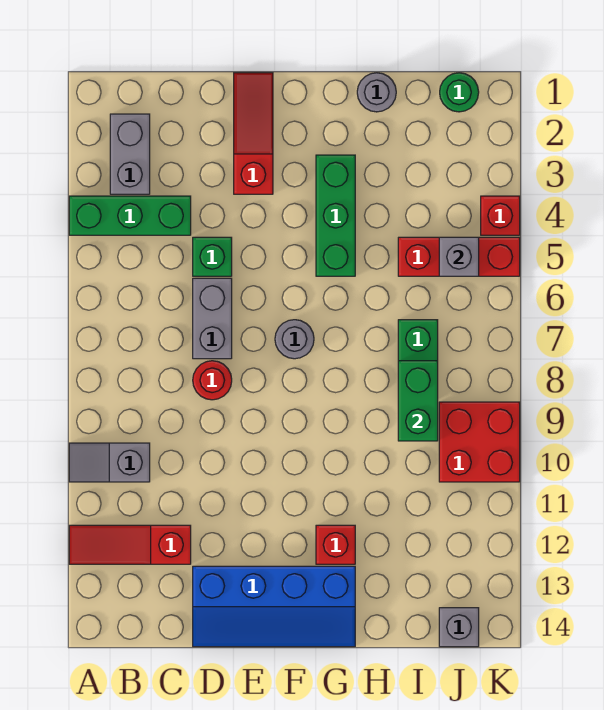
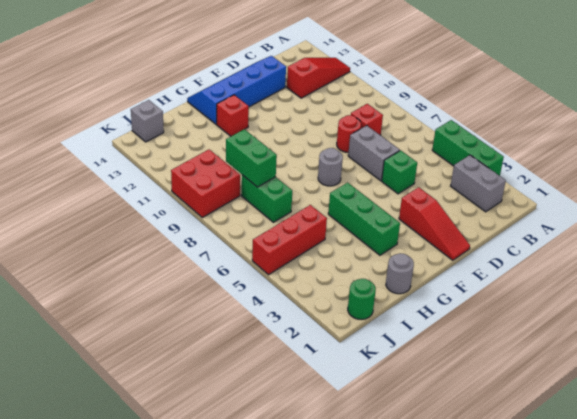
green brick A4:C4 level 1 -> green brick A3:A5 level 1
grey slope A10:B10 level 1 top B -> none
grey brick J5 level 2 -> none
red brick K4 level 1 -> red brick C8 level 1

